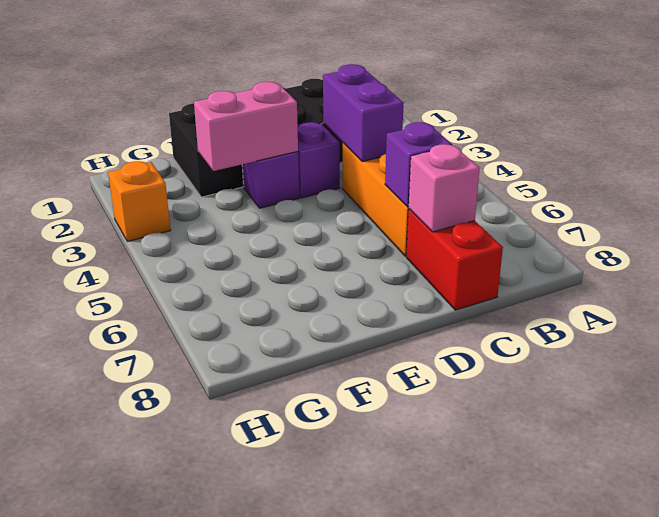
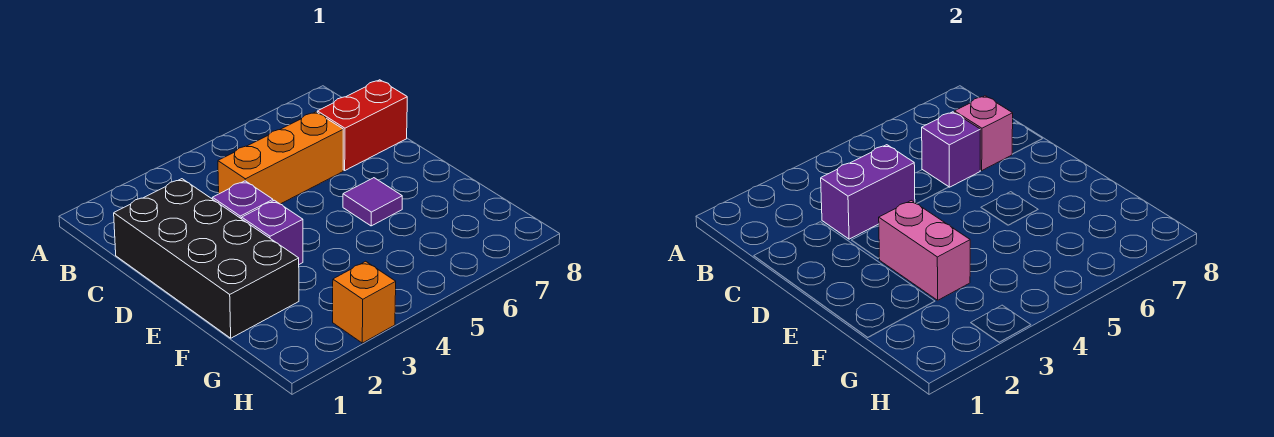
none -> purple tile E6 level 1

